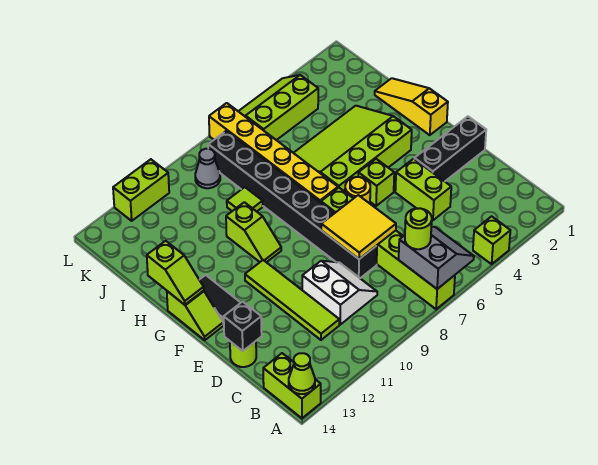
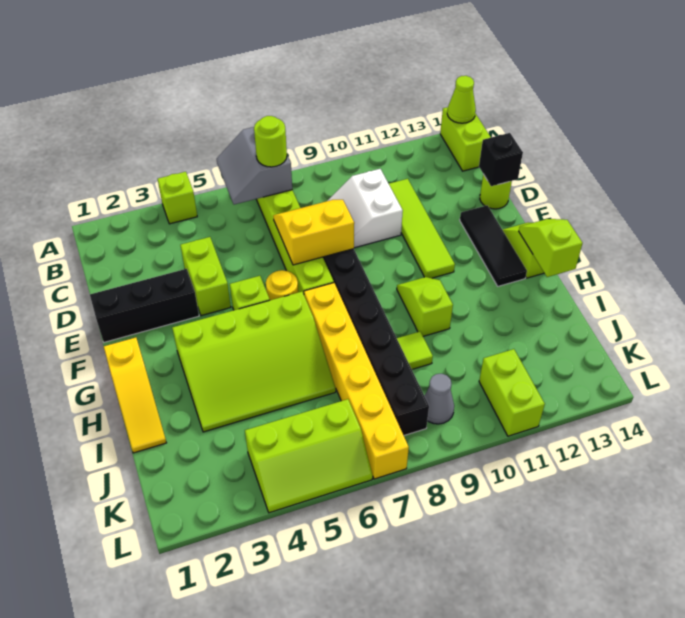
yellow tile D7:E8 level 2 -> yellow slope D7:E8 level 2 top E
lime brick L11:L12 level 1 -> lime brick K11:L11 level 1

